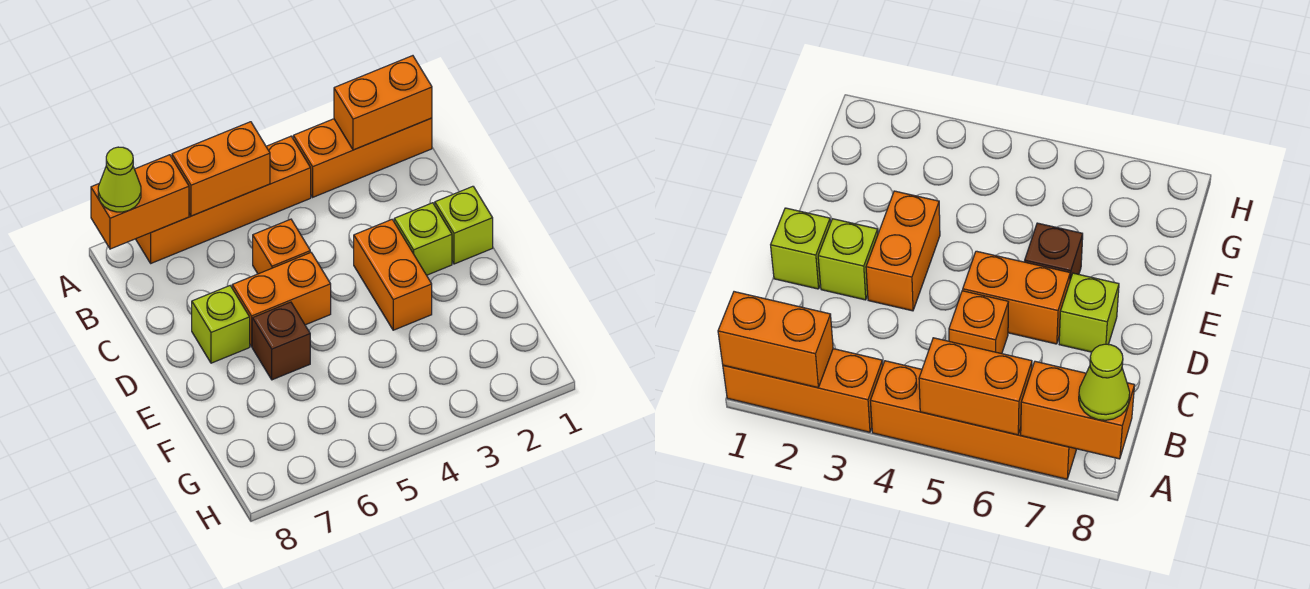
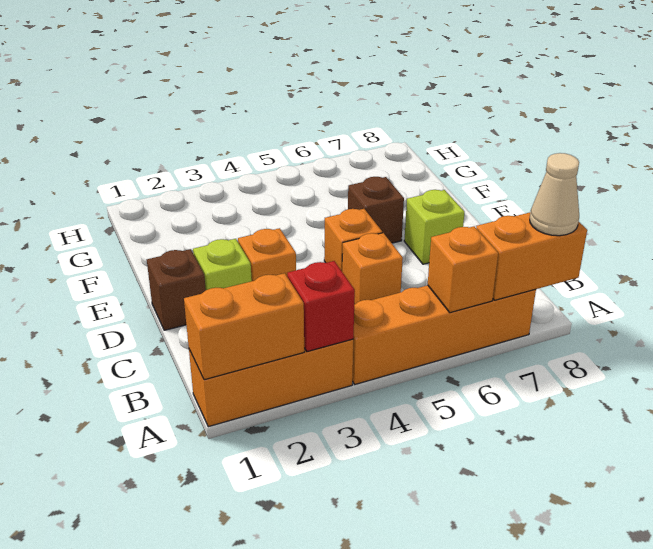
none -> red brick A3 level 2
orange brick A5:A6 level 2 -> orange brick A6 level 2
lime cone A8 level 3 -> tan cone A8 level 3
lime brick D1 level 1 -> brown brick D1 level 1
orange brick D3:E3 level 1 -> orange brick D3 level 1
orange brick D5:D6 level 1 -> orange brick D5 level 1

